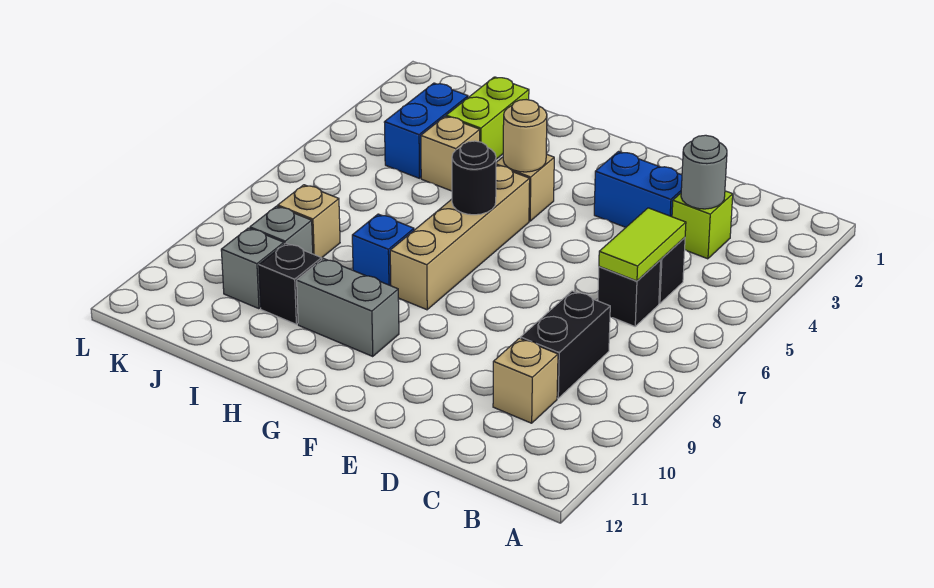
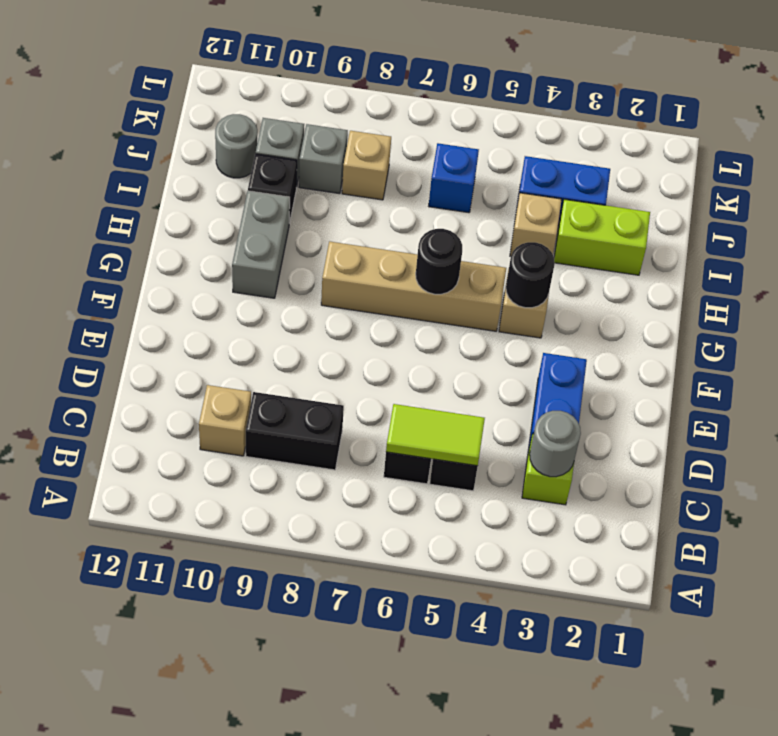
tan round brick G4 level 2 -> black round brick G4 level 2
blue brick H8 level 1 -> blue brick J6 level 1
none -> grey round brick J11 level 1

